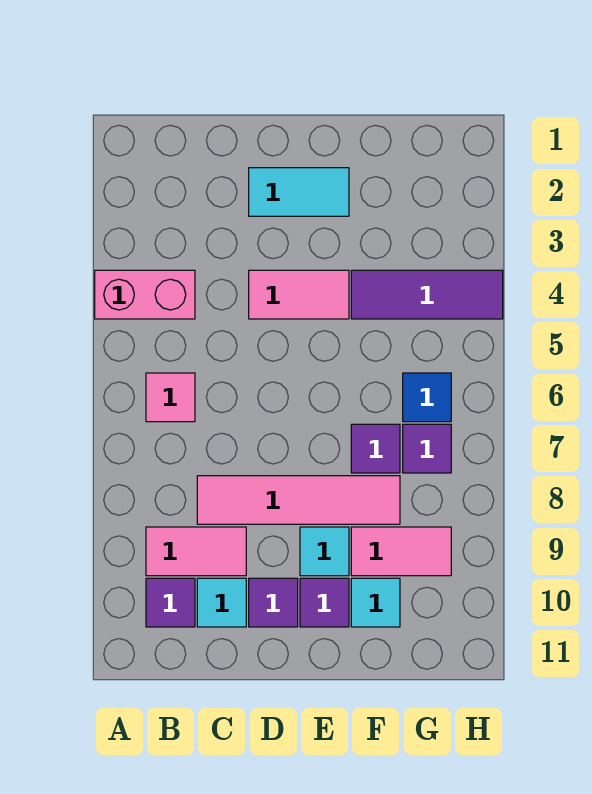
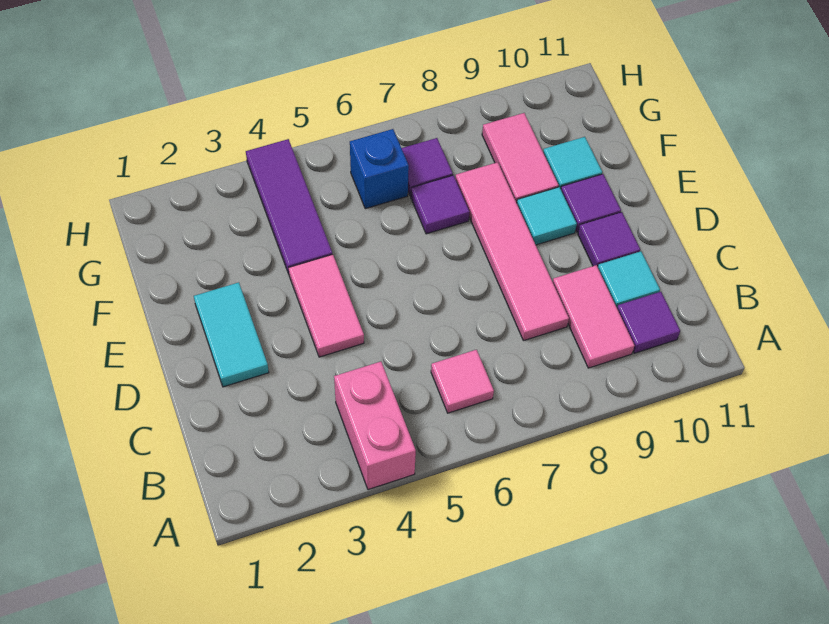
blue tile G6 level 1 -> blue brick G6 level 1

